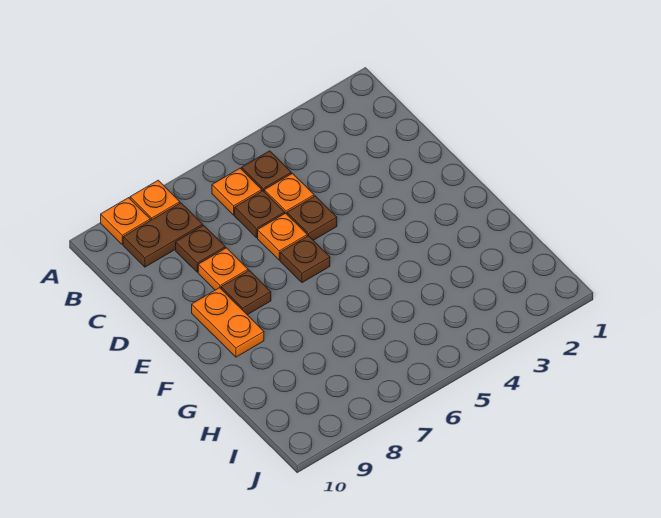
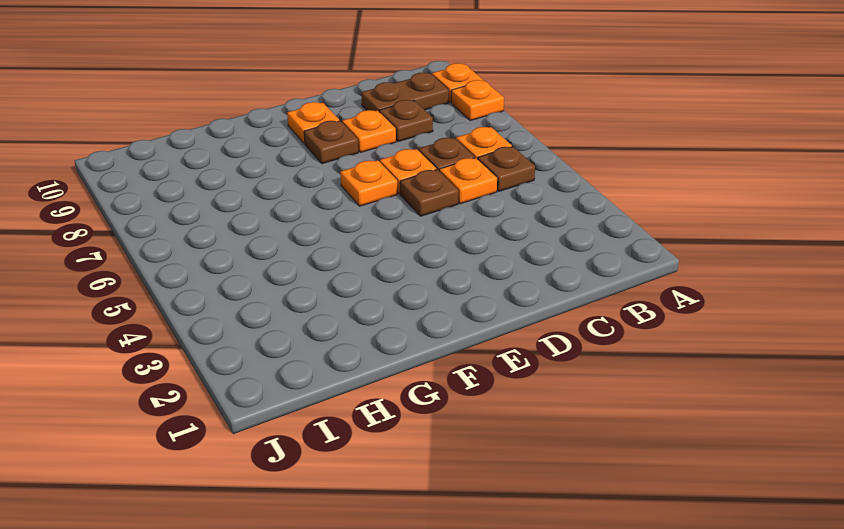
brown plate B8:B9 level 1 -> brown plate B9:C9 level 1
brown plate E6 level 1 -> orange plate E6 level 1
orange plate E9:F9 level 1 -> orange plate E9 level 1

